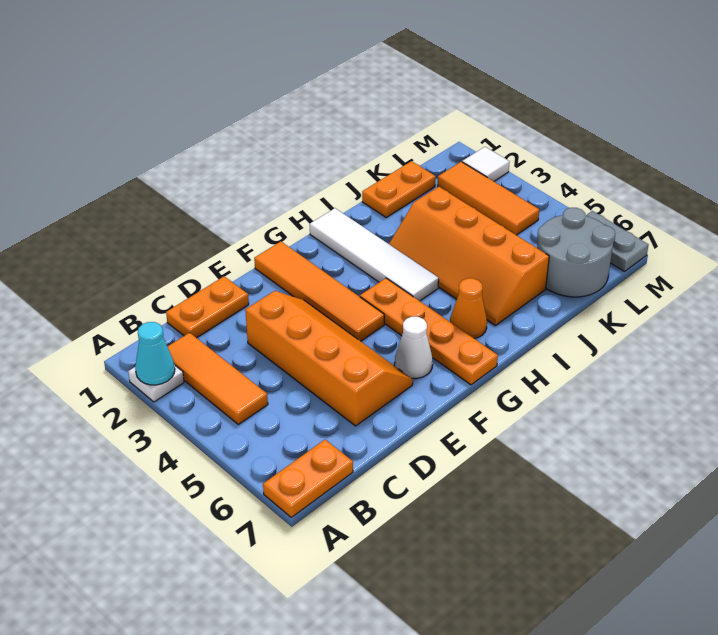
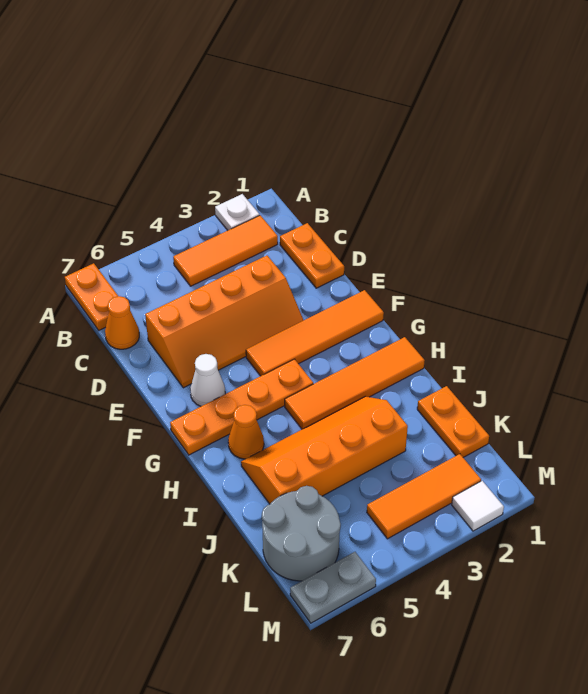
cyan cone A2 level 2 -> none
none -> orange cone C7 level 1
white tile H1:H4 level 1 -> orange tile H1:H4 level 1

